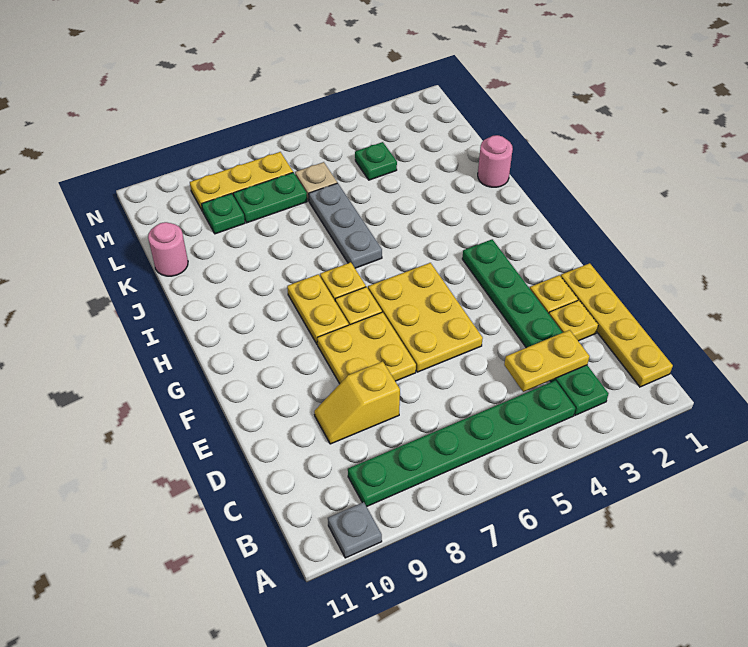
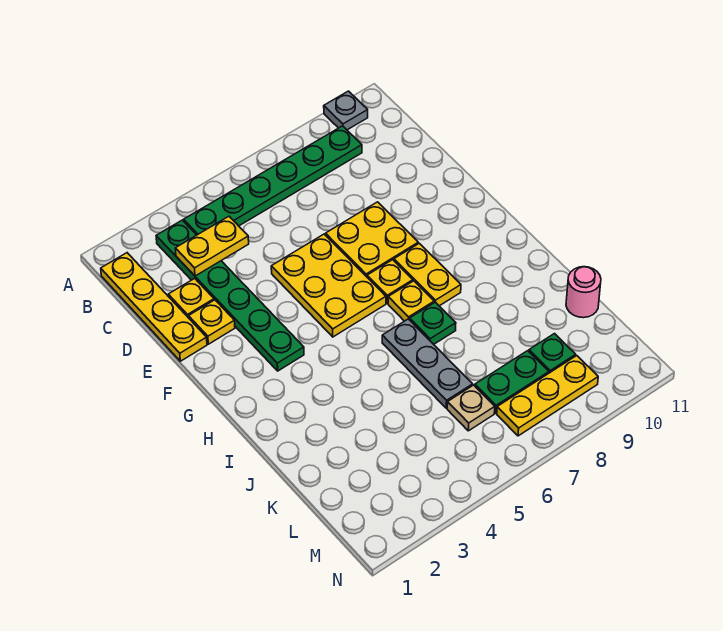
yellow slope D8:D9 level 1 top 8 -> none
pink round brick J1 level 1 -> none
green plate L4 level 1 -> green plate I7 level 1

